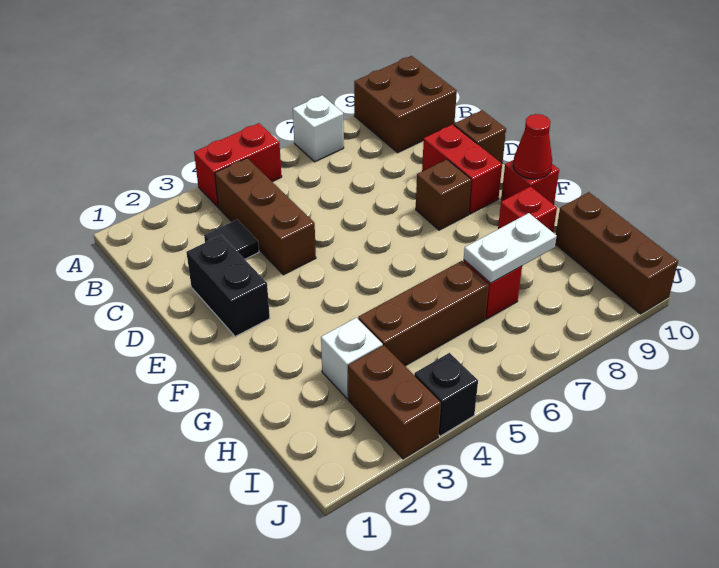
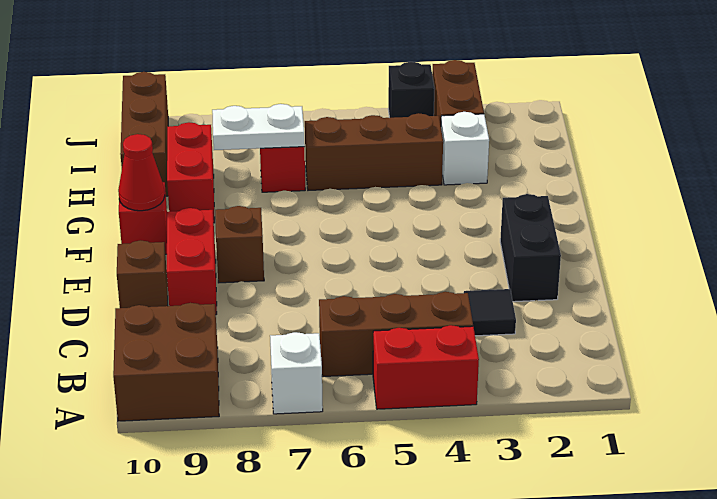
brown brick B4:D4 level 1 -> brown brick B4:B6 level 1
red brick G9 level 1 -> red brick G9:H9 level 1

